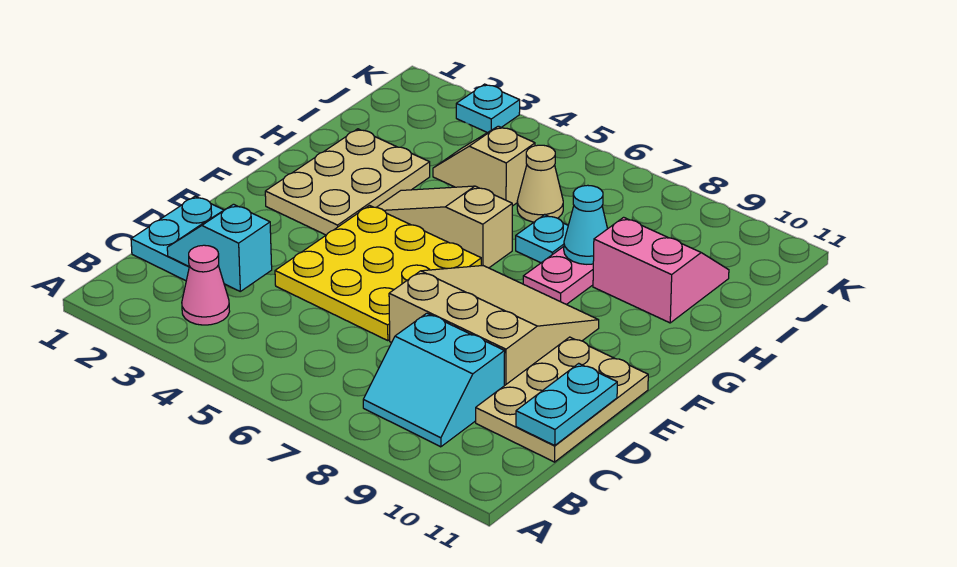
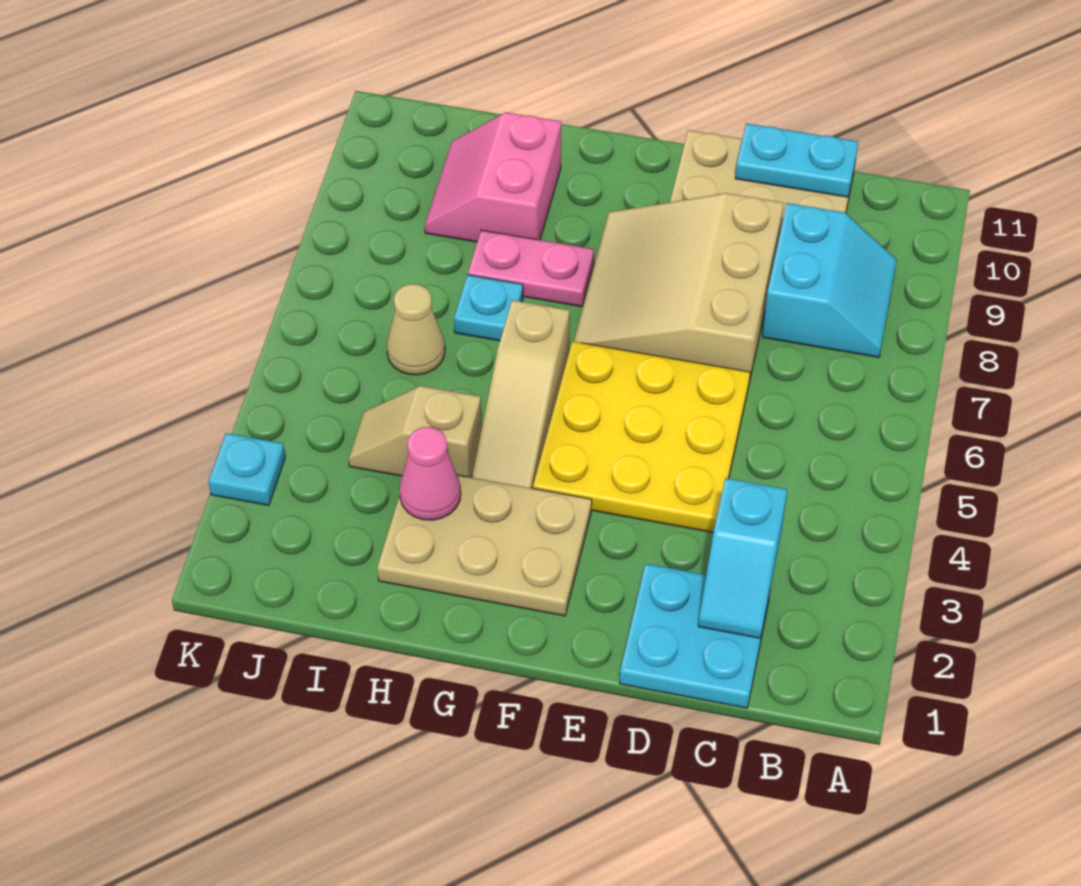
pink cone B3 level 1 -> pink cone H3 level 2
cyan cone H8 level 2 -> none
tan slope I4:I5 level 1 top 5 -> tan slope H4:I4 level 1 top H

